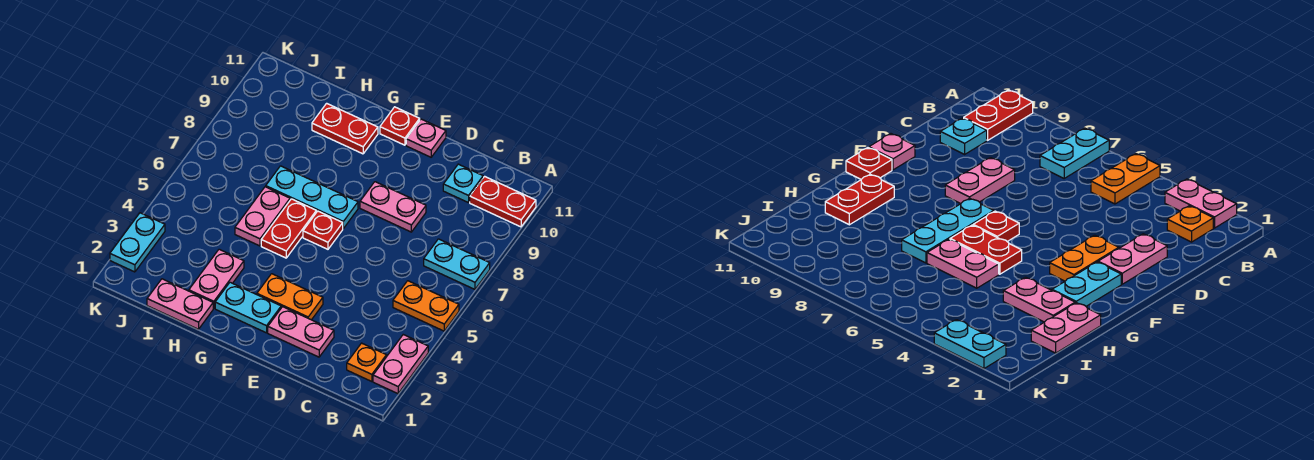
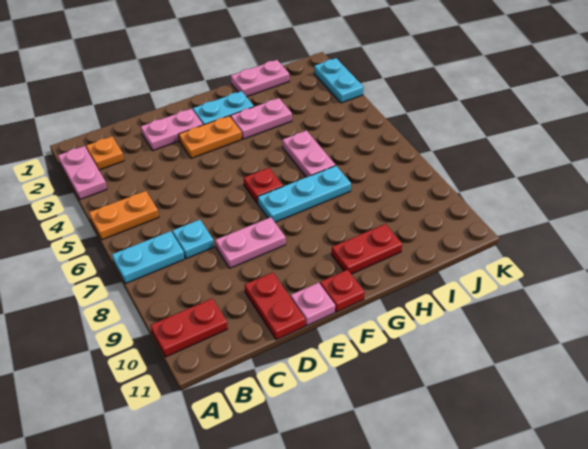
cyan plate C10 level 1 -> cyan plate C7 level 1
red plate G5:G6 level 1 -> red plate D10:D11 level 1
pink plate H2:H3 level 1 -> pink plate G3:H3 level 1

